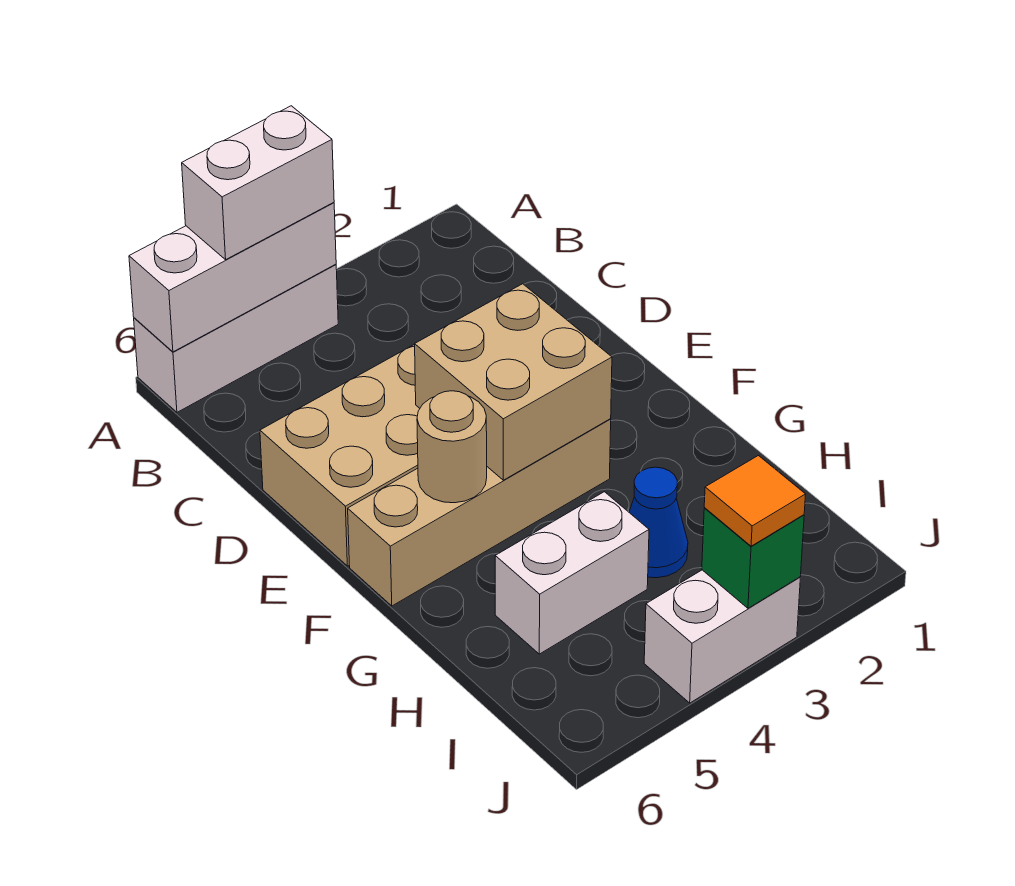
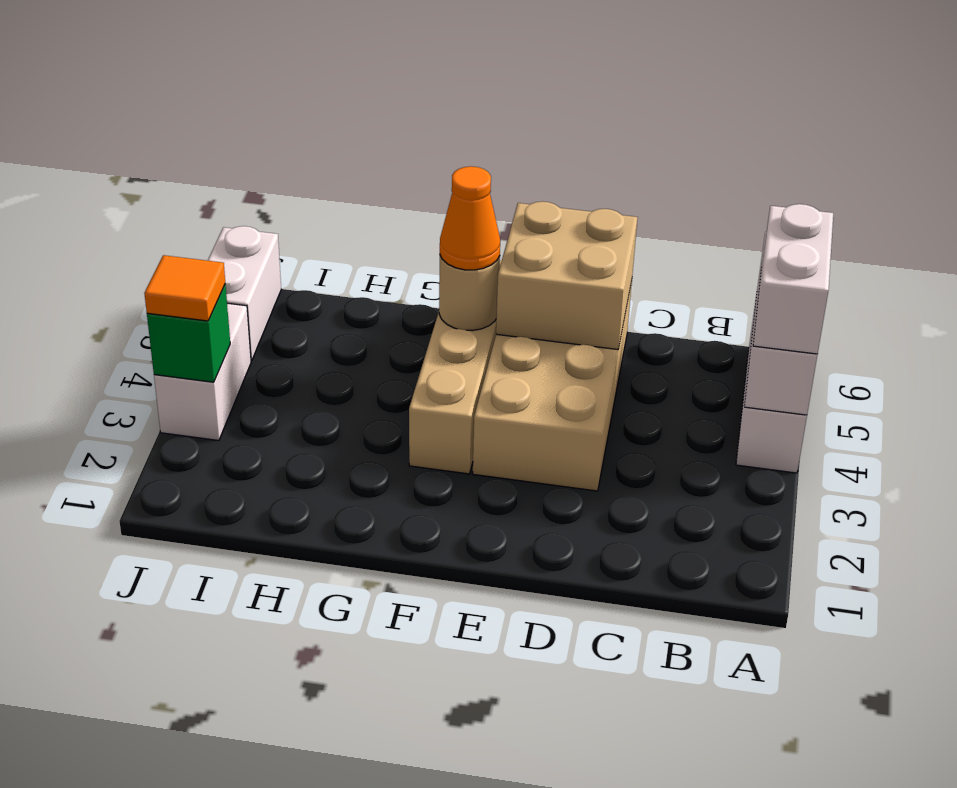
tan brick E3:F4 level 2 -> tan brick D5:E6 level 2
none -> orange cone F5 level 3
blue cone H3 level 1 -> none
white brick H4:H5 level 1 -> white brick J5:J6 level 1

